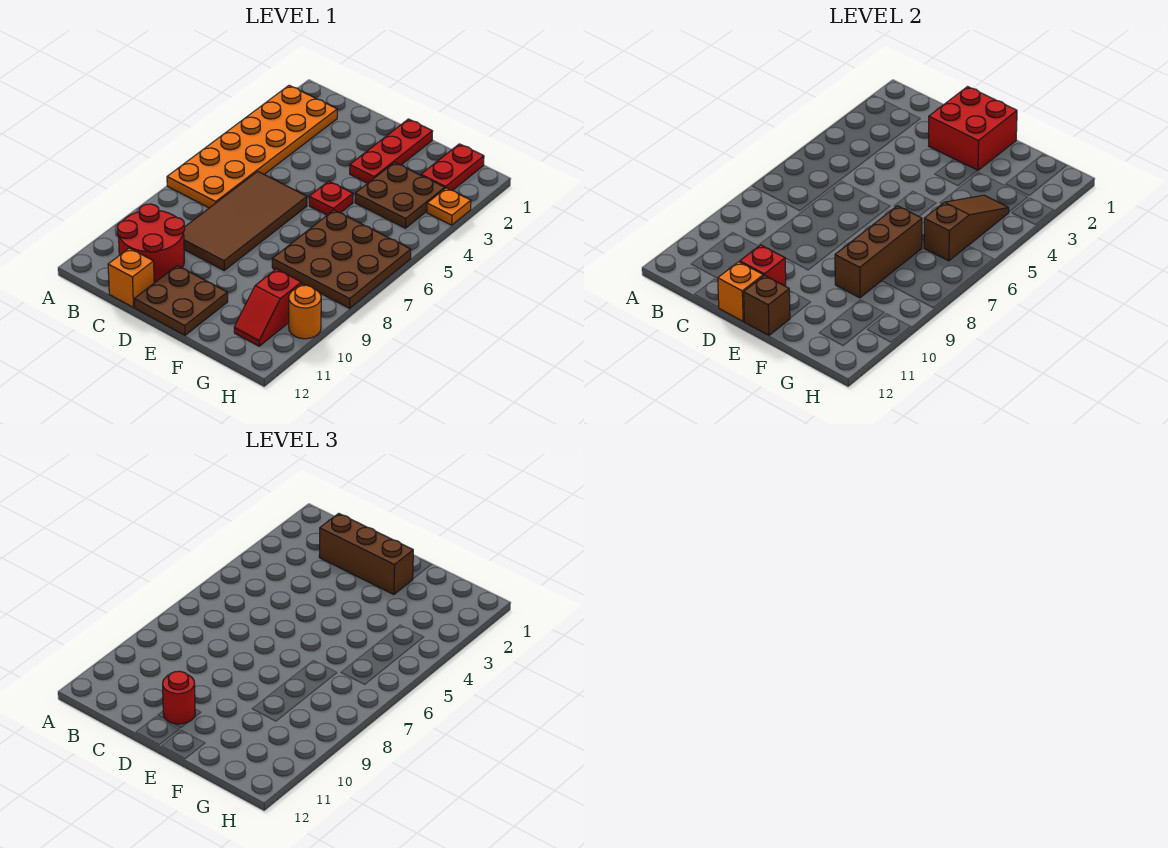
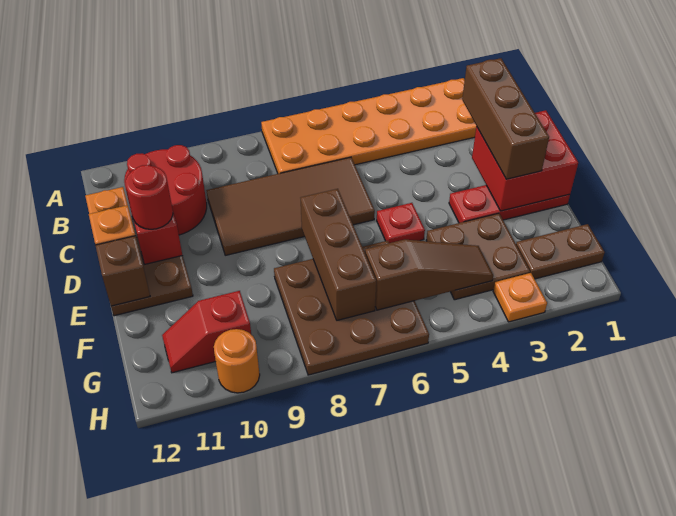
brown brick F7:F9 level 2 -> brown brick E7:G7 level 2
red plate G1:G2 level 1 -> brown plate G1:G2 level 1

